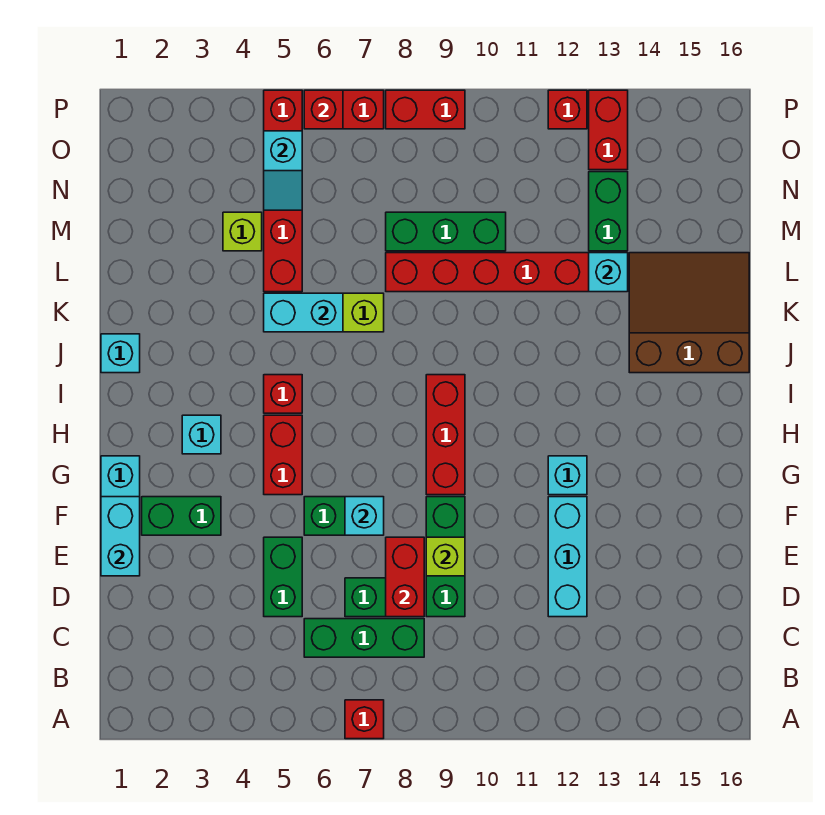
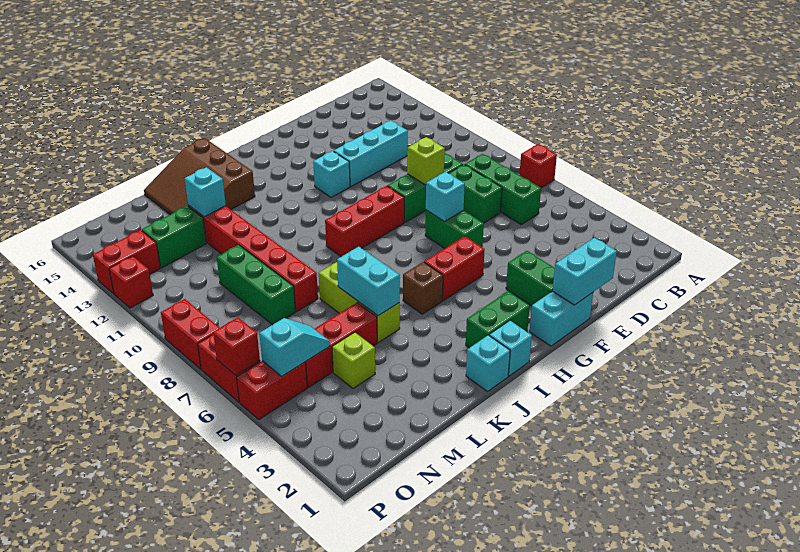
green brick D5:E5 level 1 -> green brick H2:I2 level 1
red brick D8:E8 level 2 -> none
cyan brick H3 level 1 -> cyan brick I1 level 1
red brick I5 level 1 -> brown brick I5 level 1

